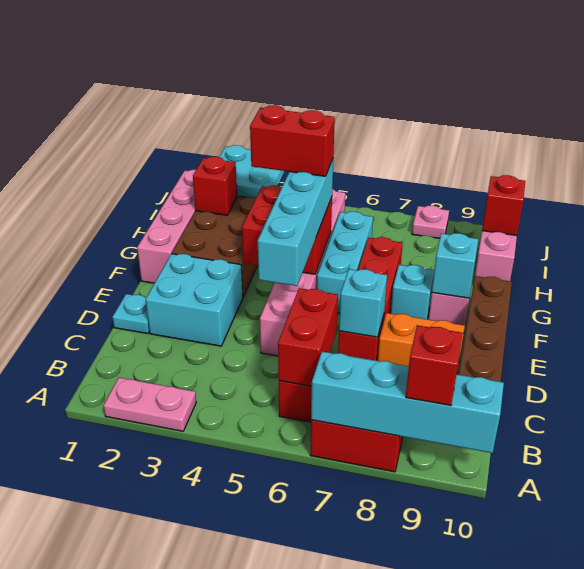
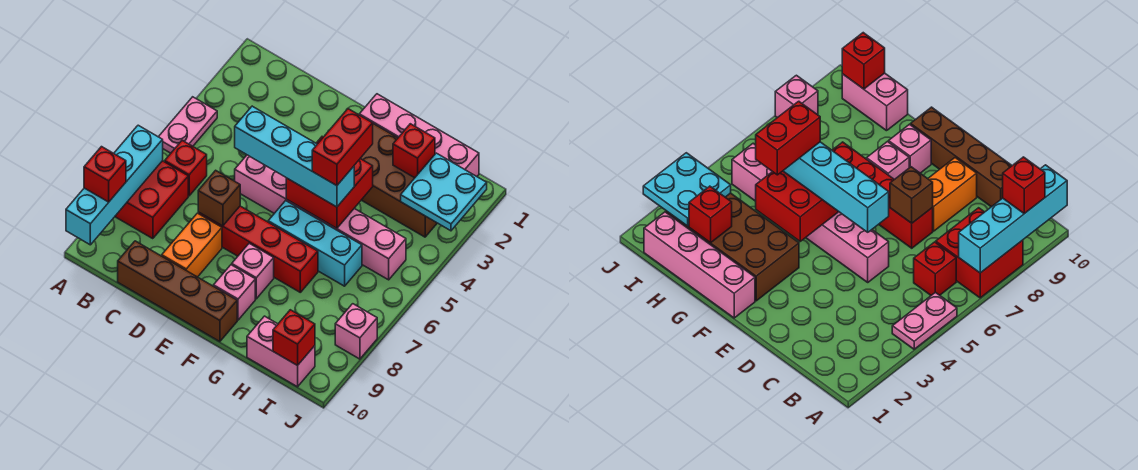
pink plate A2:A3 level 1 -> pink plate A4:A5 level 1
red brick B6:C6 level 2 -> none
cyan plate D1 level 1 -> none
cyan brick D2:E3 level 1 -> none
cyan brick D7 level 2 -> brown brick D7 level 2
cyan brick F8 level 1 -> pink brick F8 level 1
cyan brick F9 level 2 -> none
pink plate J8 level 1 -> pink brick J8 level 1

